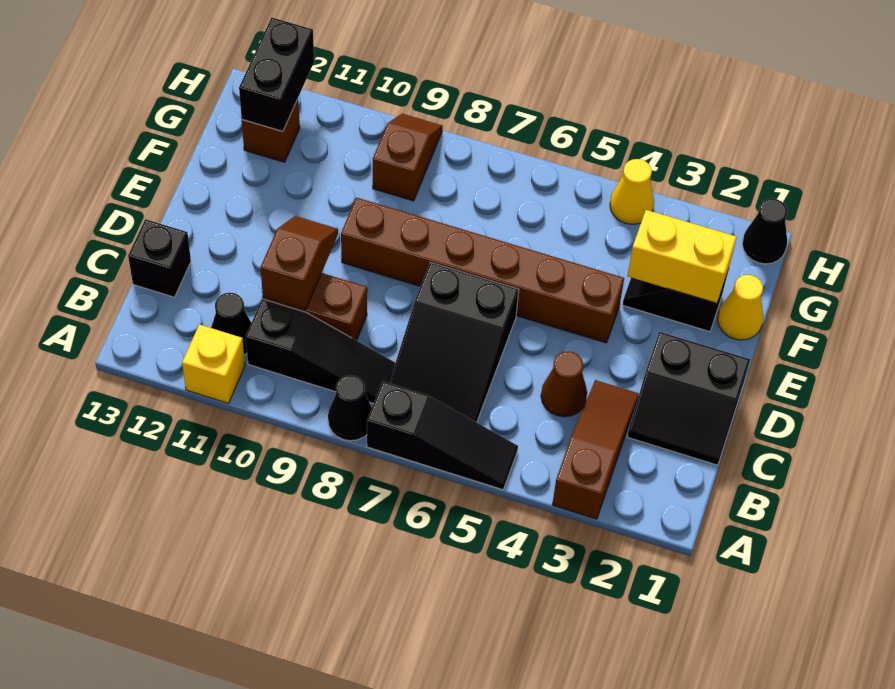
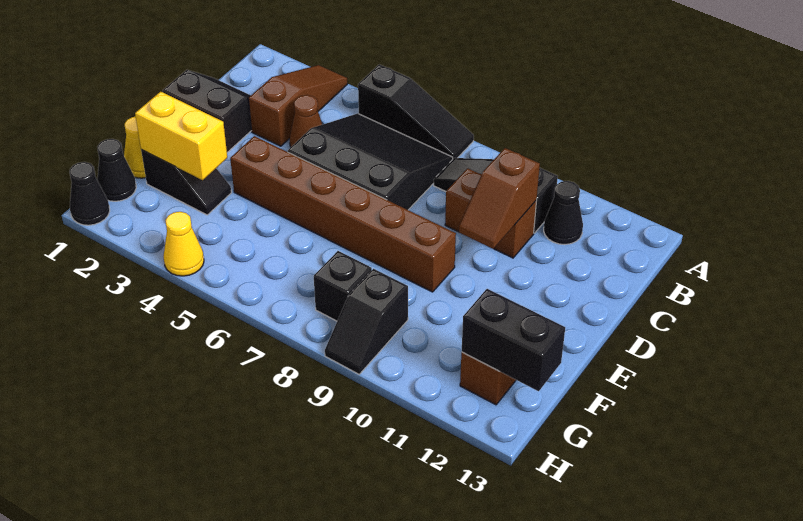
brown slope A3:C3 level 1 top A -> brown slope A3:C3 level 1 top C
black slope A5:A7 level 1 top 7 -> black slope A5:A7 level 1 top 5
black cone A8 level 1 -> black cone G1 level 1
yellow brick A11 level 1 -> none
black slope B6:D7 level 1 top D -> black slope B5:D7 level 1 top D
black brick C13 level 1 -> black brick G8 level 1
brown slope G9:H9 level 1 top G -> black slope G9:H9 level 1 top G
black brick G12:H12 level 2 -> black brick G12:G13 level 2

